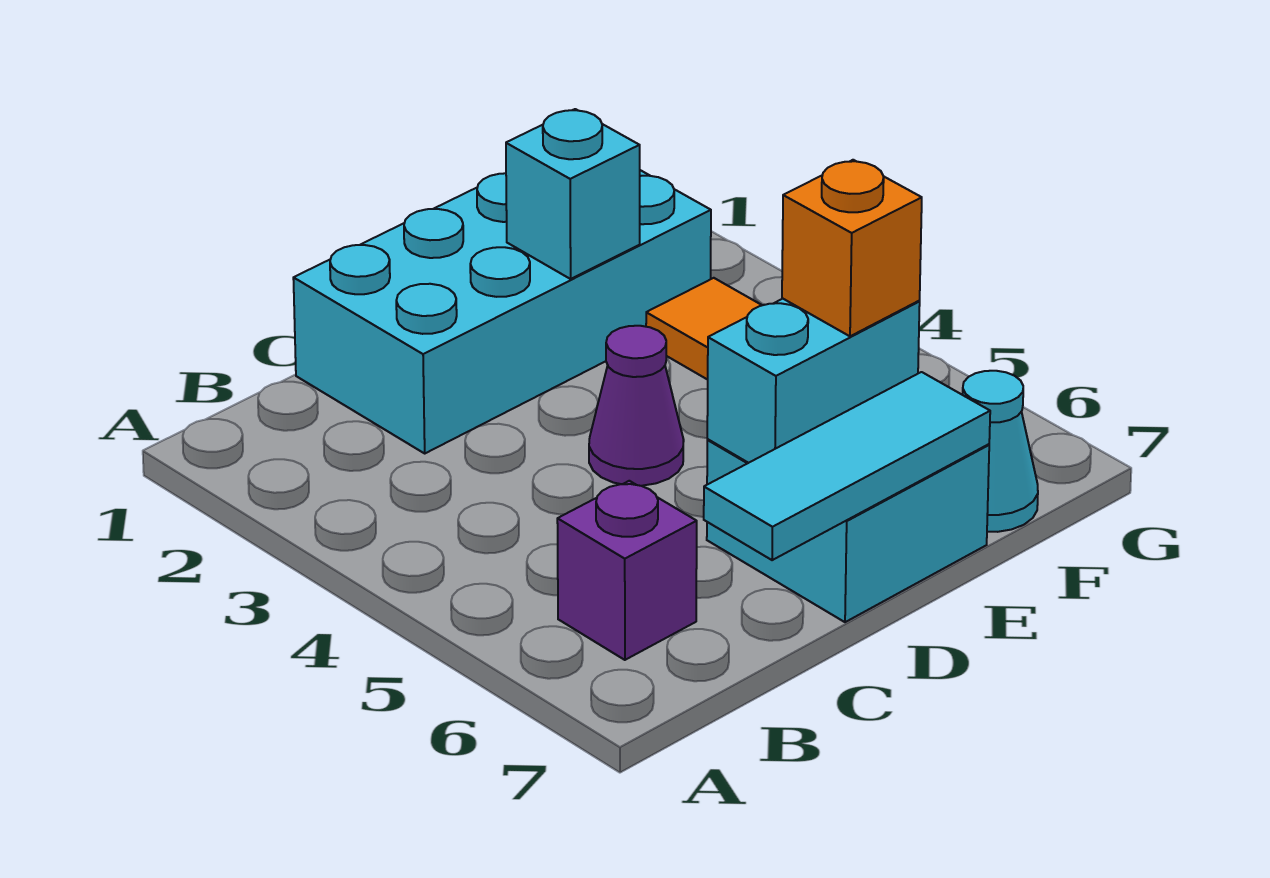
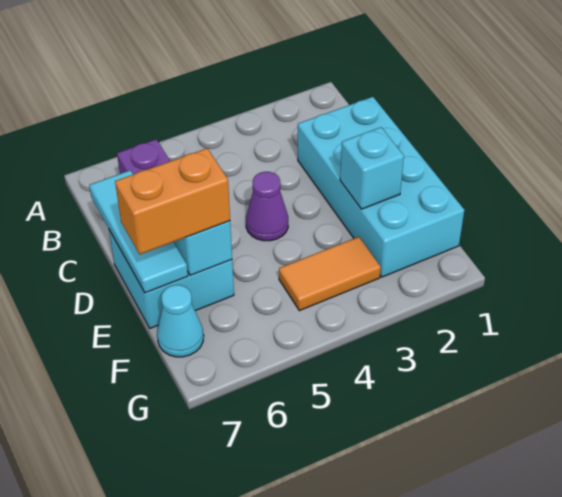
orange brick E6 level 3 -> orange brick E6:E7 level 3

